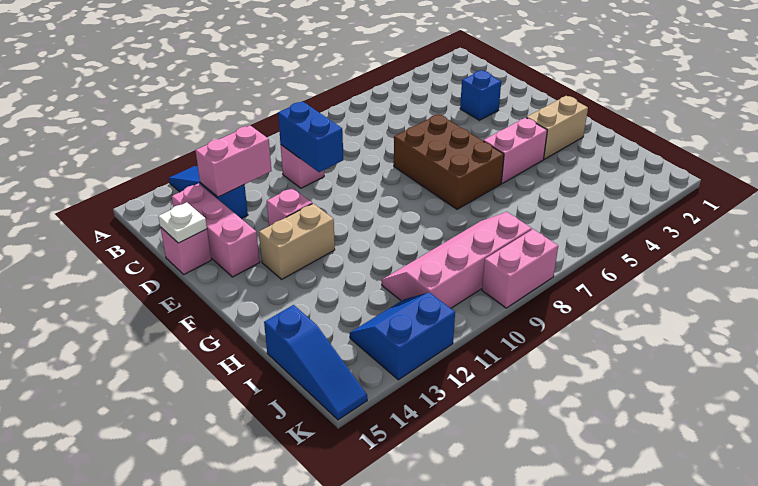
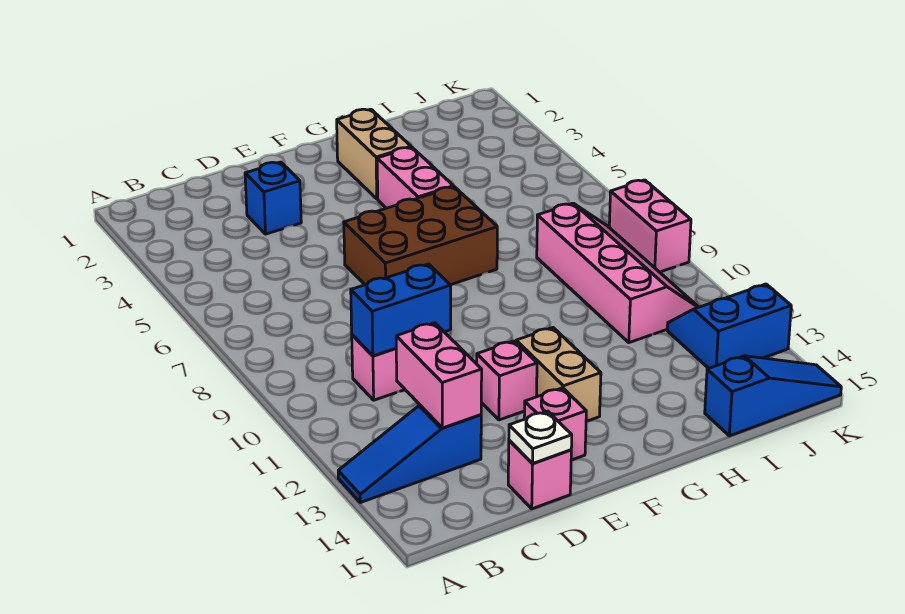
pink brick C14:E14 level 1 -> pink brick E14 level 1
pink slope I8:J11 level 1 top J -> pink slope I8:J11 level 1 top I
blue slope J12:K13 level 1 top K -> blue slope J12:K13 level 1 top 13

